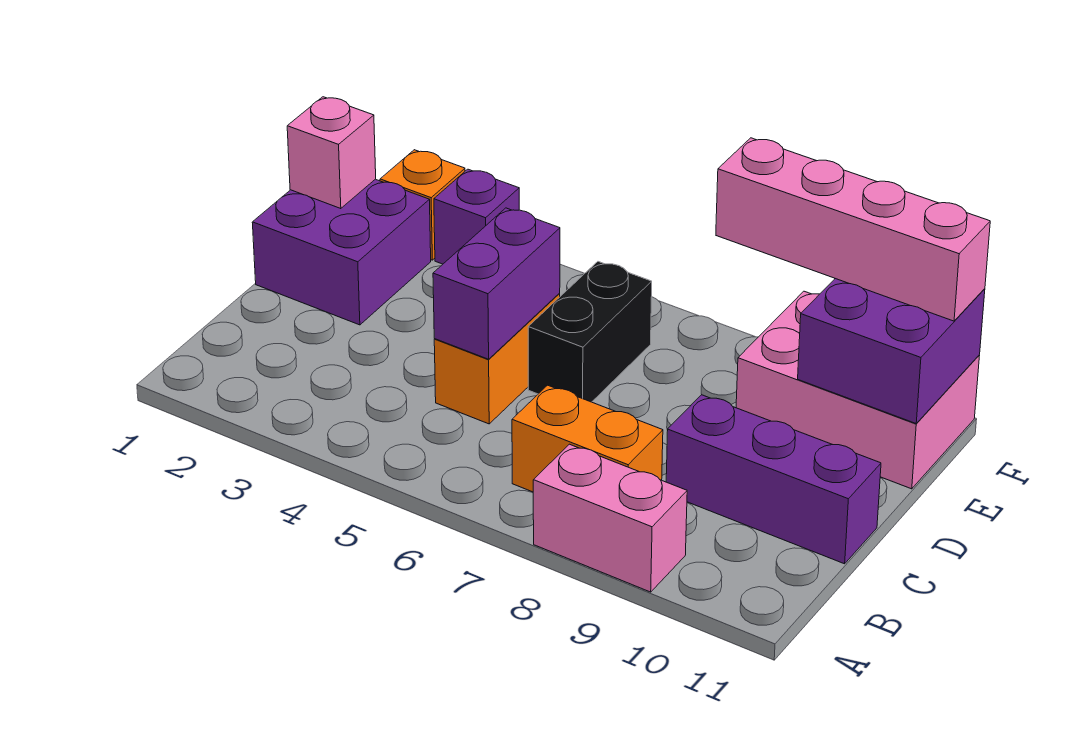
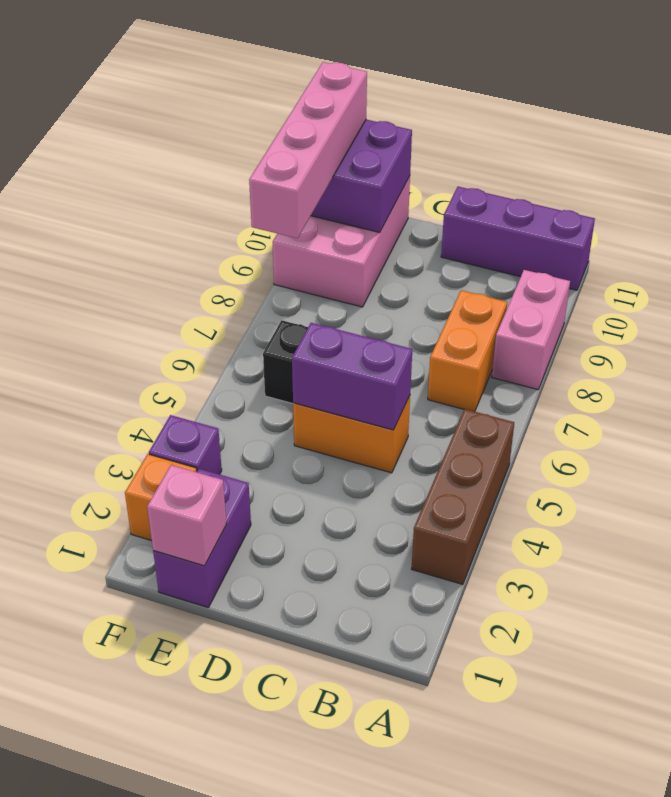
none -> brown brick A3:A5 level 1
purple brick C9:C11 level 1 -> purple brick A11:C11 level 1
purple brick D1:E2 level 1 -> purple brick E1:E2 level 1

